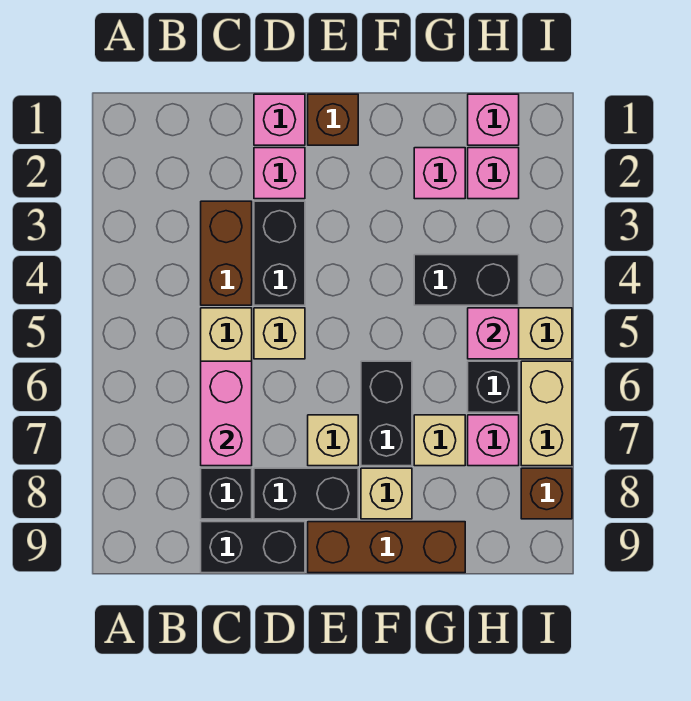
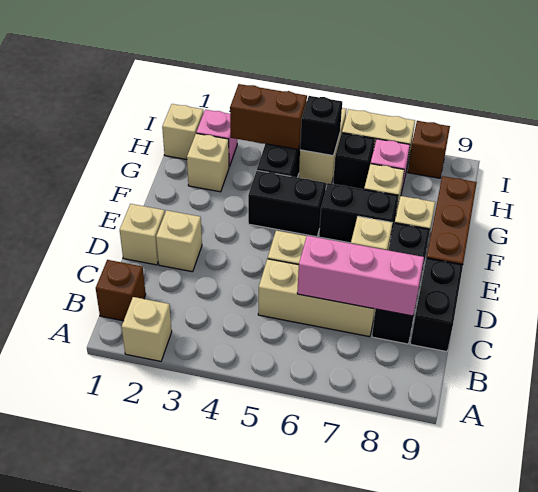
none -> tan brick A2 level 1
brown brick C3:C4 level 1 -> brown brick H3:H4 level 2
pink brick C6:C7 level 2 -> pink brick C6:C8 level 2
pink brick D1 level 1 -> tan brick D1 level 1
pink brick D2 level 1 -> tan brick D2 level 1
black brick D3:D4 level 1 -> black brick F4:F5 level 1
brown brick E1 level 1 -> brown brick B1 level 1
pink brick G2 level 1 -> tan brick G2 level 1
pink brick H1 level 1 -> tan brick H1 level 1
pink brick H5 level 2 -> black brick H5 level 2

